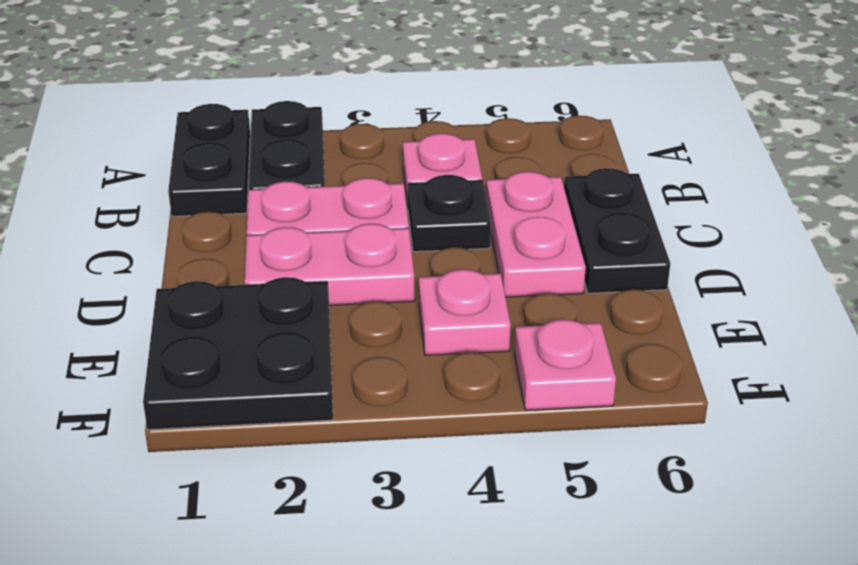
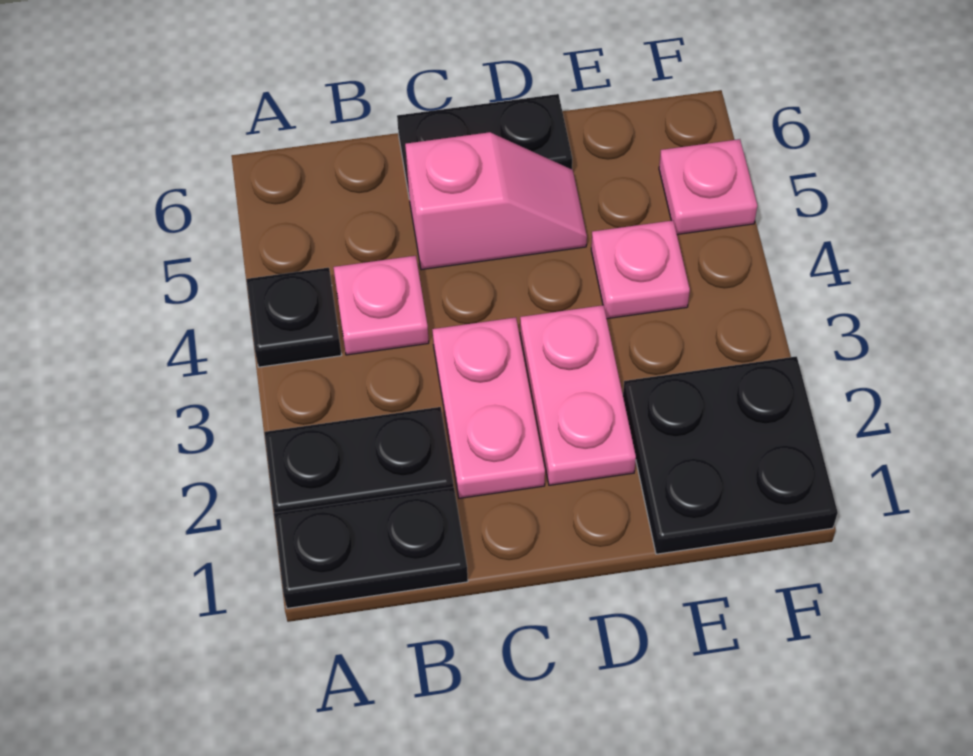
black plate C4 level 1 -> black plate A4 level 1
pink plate C5:D5 level 1 -> pink slope C5:D5 level 1 top C

